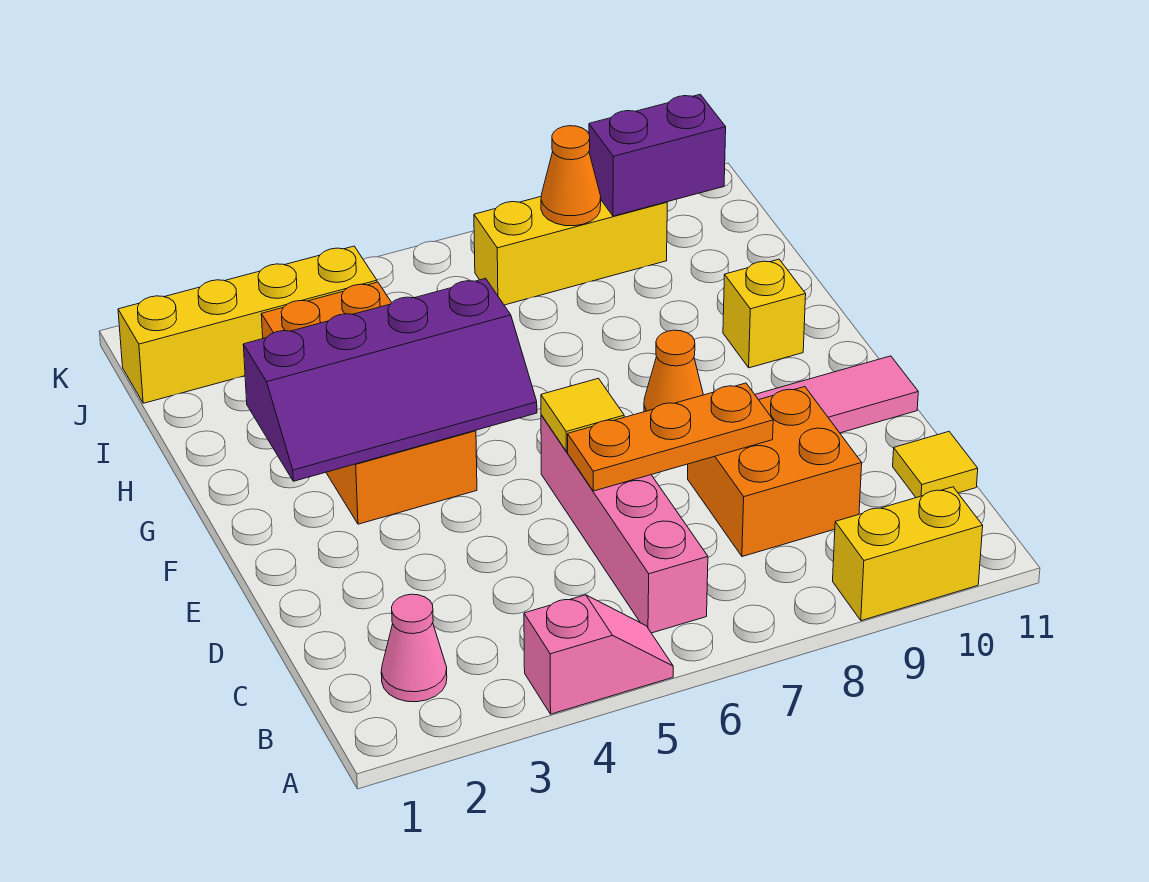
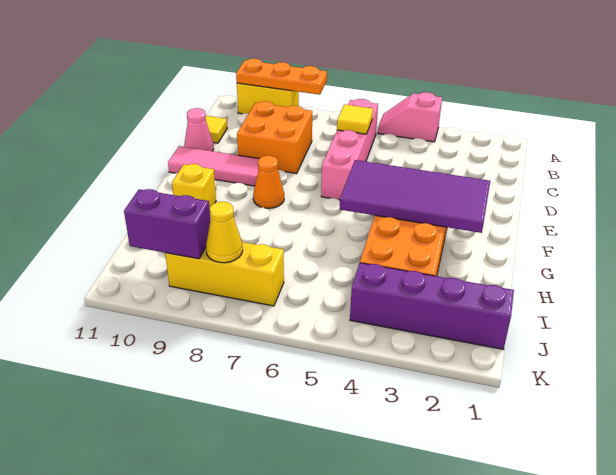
pink cone B2 level 1 -> pink cone D11 level 1
orange plate D6:D8 level 2 -> orange plate A8:A10 level 2
yellow tile E6 level 2 -> yellow tile C6 level 2
purple slope F2:G5 level 2 top G -> purple tile F2:G5 level 2
yellow brick J1:J4 level 1 -> purple brick J1:J4 level 1
orange cone J8 level 2 -> yellow cone J8 level 2

